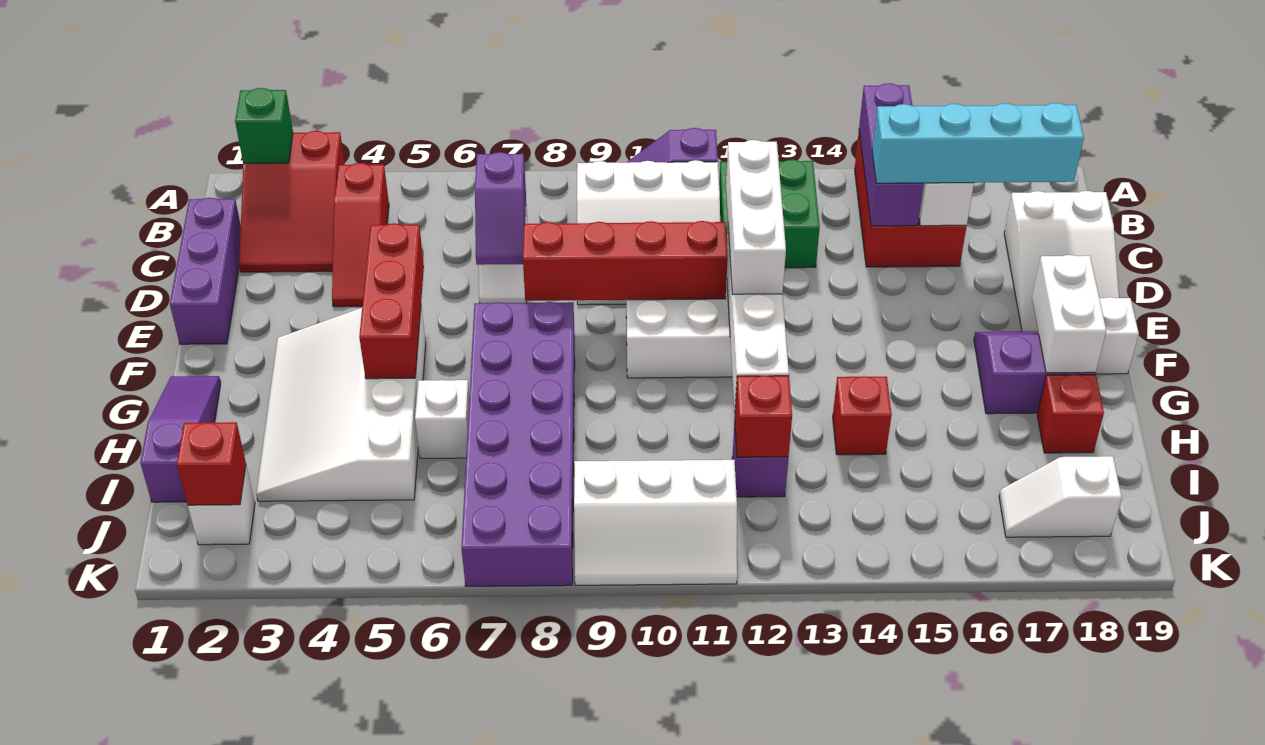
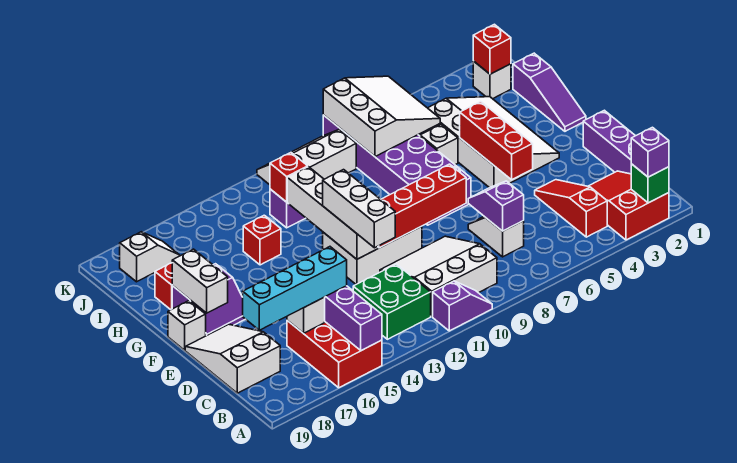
none -> purple brick A2 level 3
none -> white slope I6:K8 level 2 top 8

